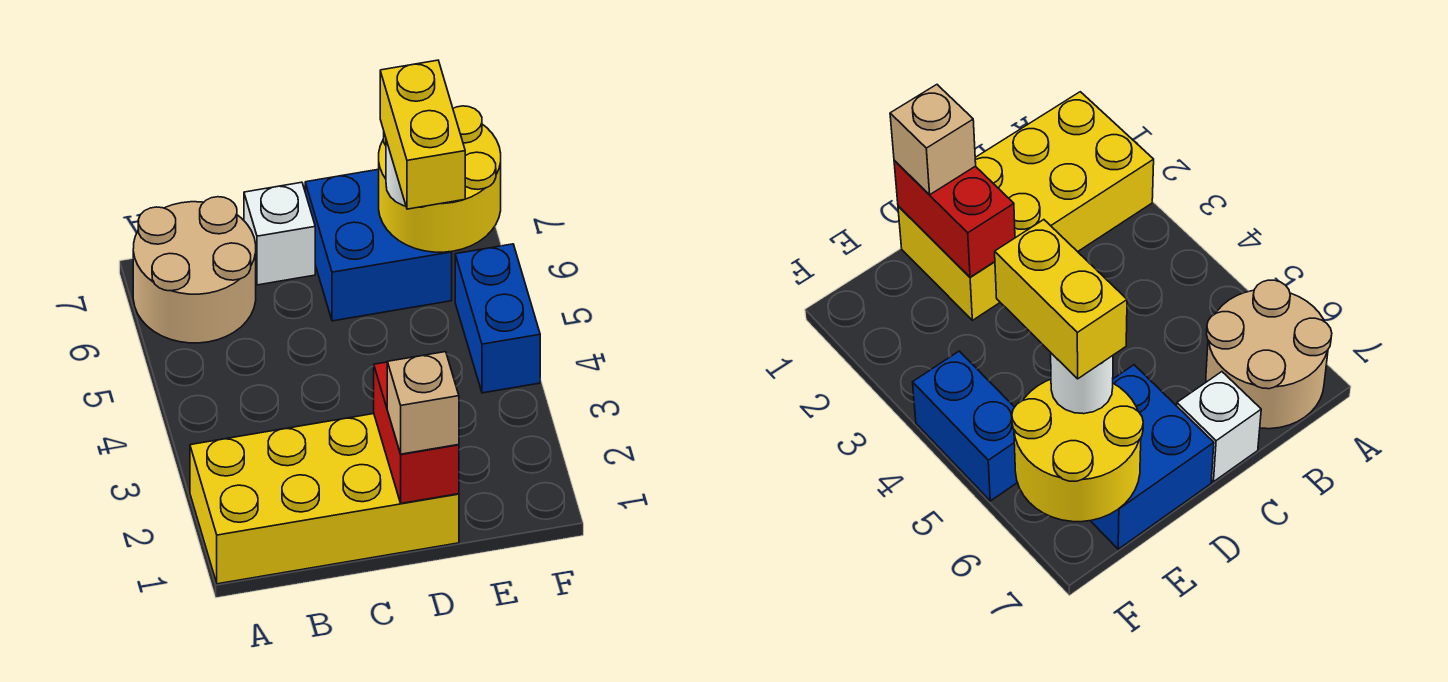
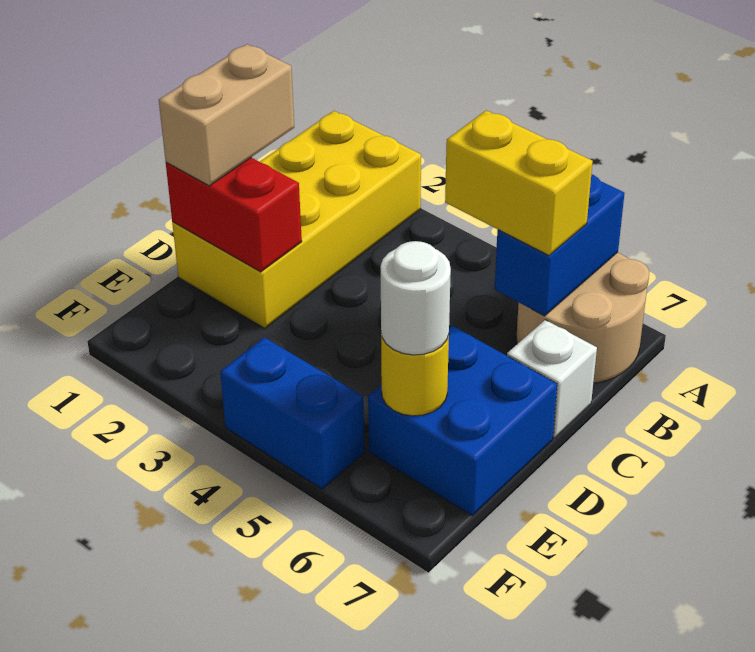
none -> blue brick A6:B6 level 2
tan brick D1 level 3 -> tan brick C1:D1 level 3
yellow brick E5:E6 level 4 -> yellow brick B5:B6 level 3
yellow round brick E6:F7 level 2 -> yellow round brick E6 level 2

